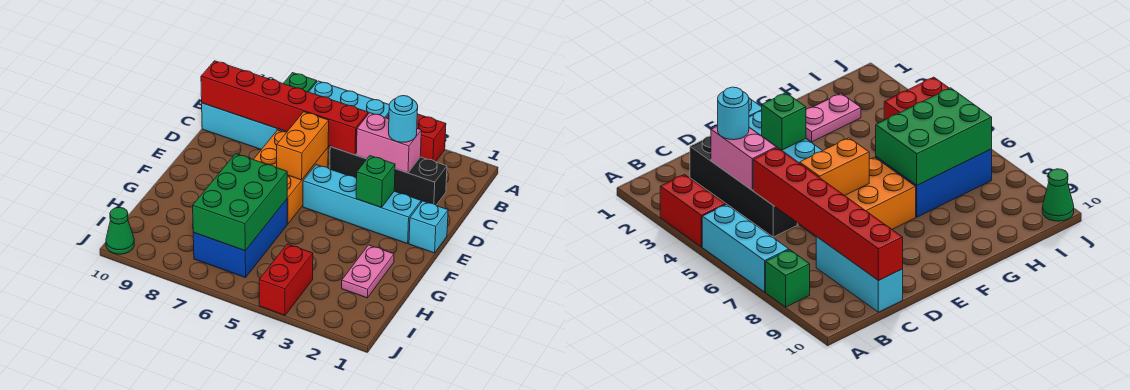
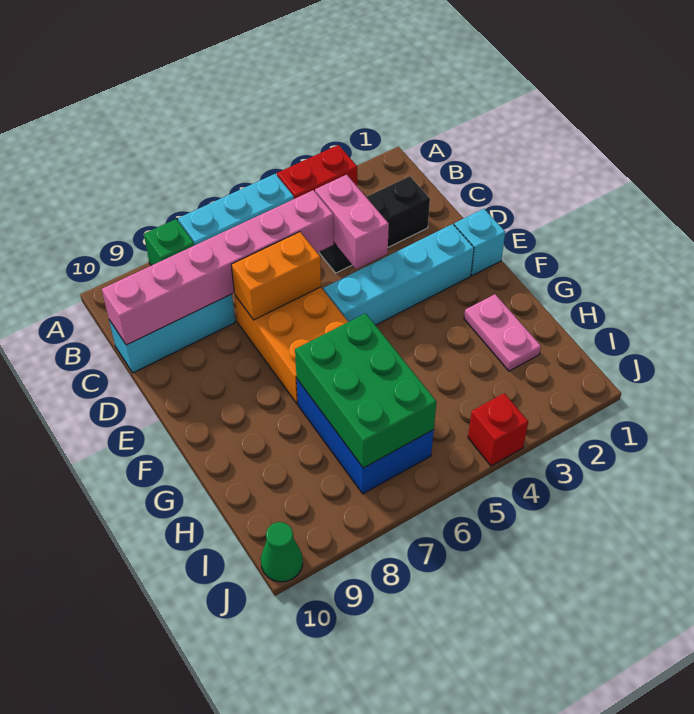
black brick C2:C5 level 1 -> black brick C2:C4 level 1
pink brick C3:C4 level 2 -> pink brick C4:D4 level 2
cyan round brick C3 level 3 -> none
red brick C5:C10 level 2 -> pink brick C5:C10 level 2
orange brick D6:E6 level 2 -> orange brick D6:D7 level 2
green brick E3 level 2 -> none
red brick I4:J4 level 1 -> red brick J4 level 1

